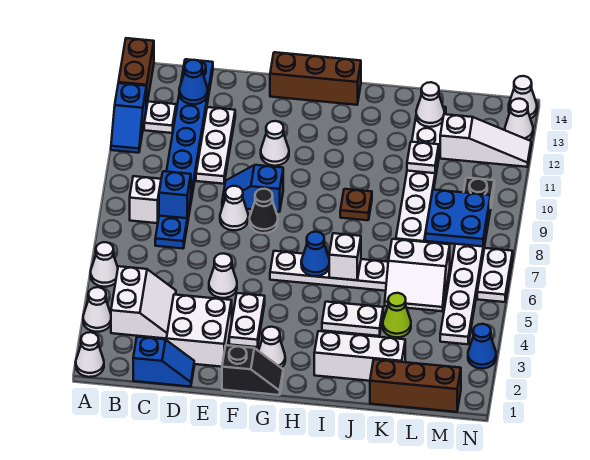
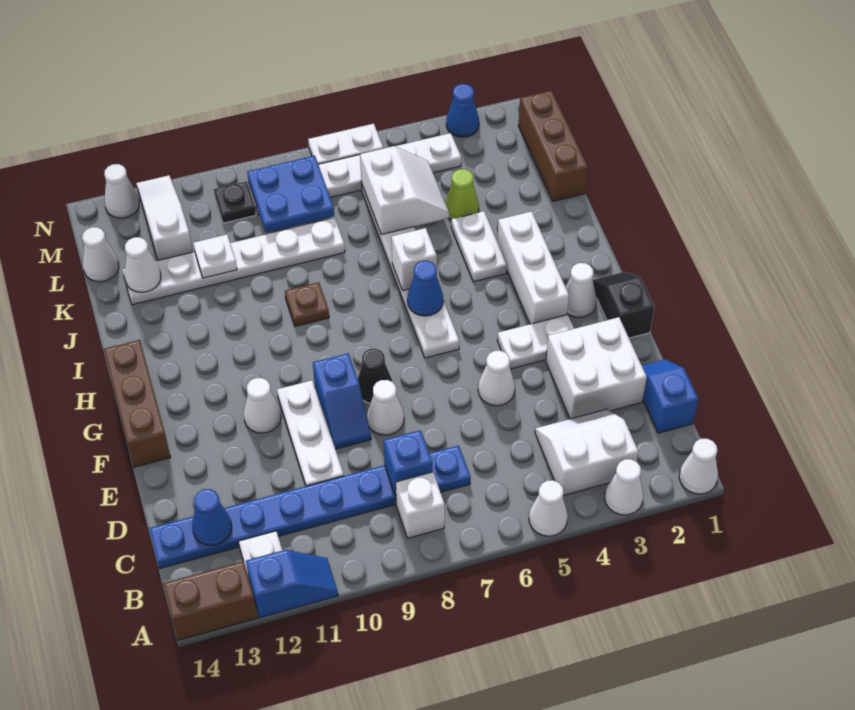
white plate D10:D12 level 1 -> white plate D10:F10 level 1
white brick I2:K2 level 1 -> white brick G3:I3 level 1
white cone N14 level 1 -> white cone L14 level 1

